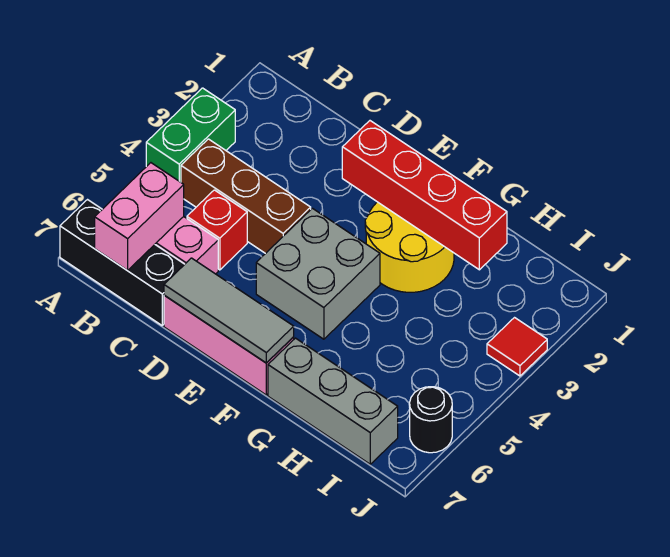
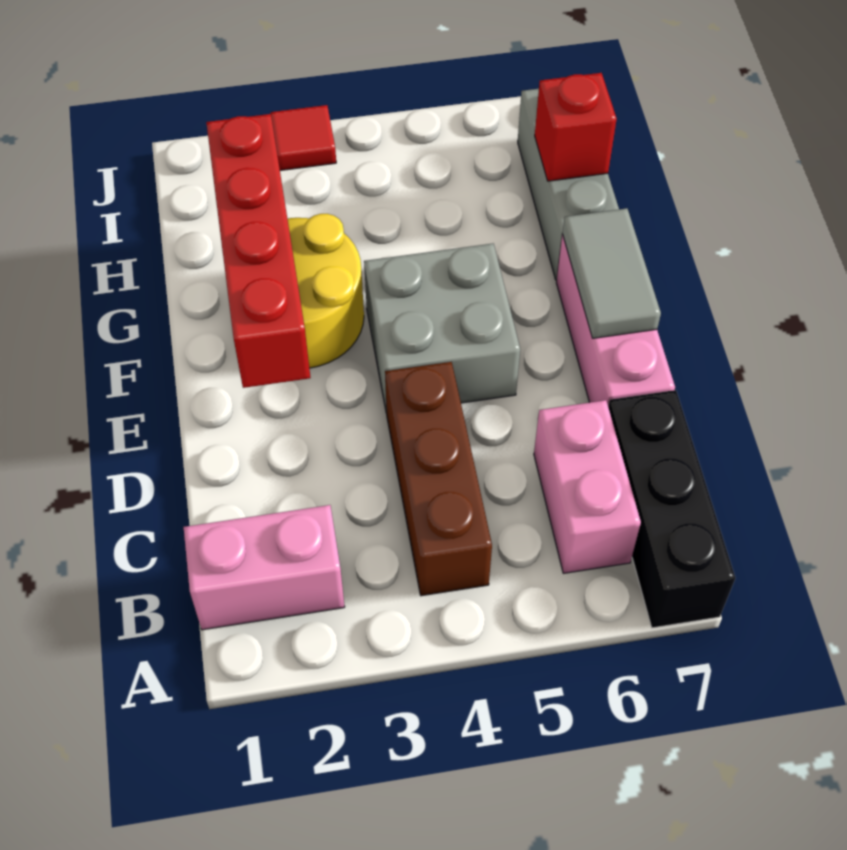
green brick A3:A4 level 1 -> none
pink brick B6:B7 level 2 -> pink brick B1:B2 level 1
red brick C5 level 1 -> red brick H7 level 2
grey tile D7:F7 level 2 -> grey tile E7:F7 level 2
black round brick J6 level 1 -> none

